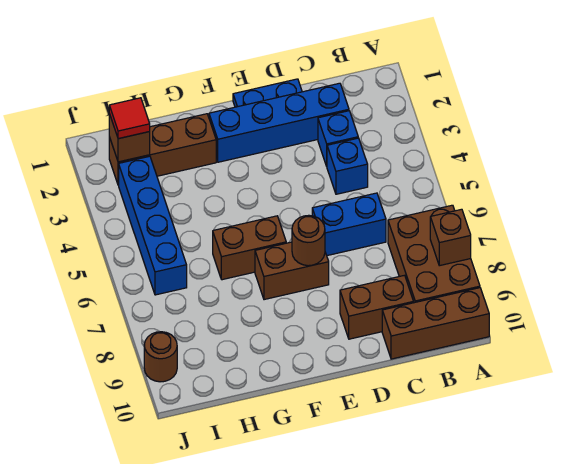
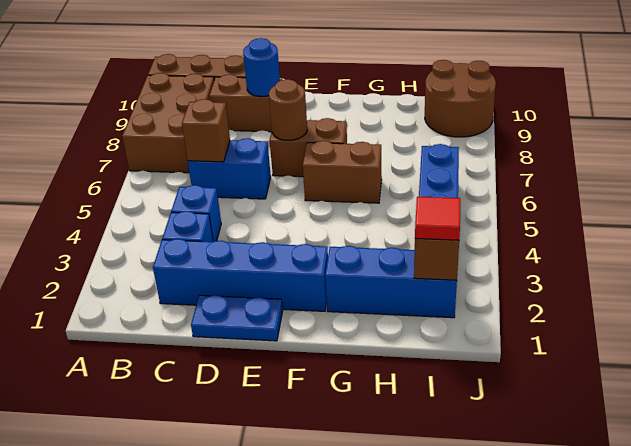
brown brick A8 level 2 -> brown brick C6 level 2
none -> blue round brick D9 level 2
brown brick G2:I2 level 1 -> blue brick G2:I2 level 1
brown round brick J9 level 1 -> brown round brick I9:J10 level 1

